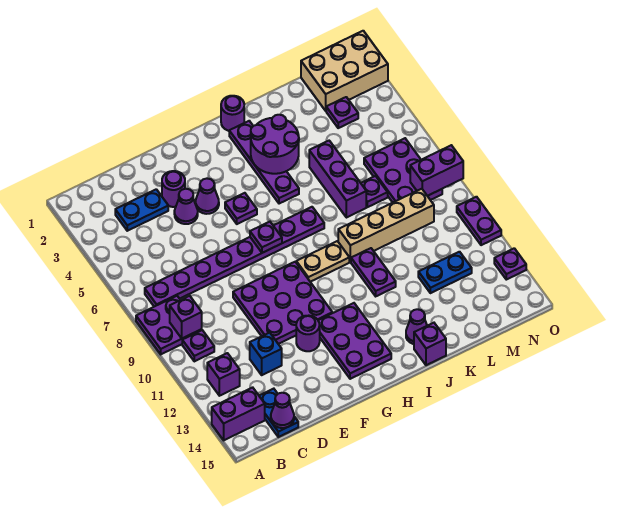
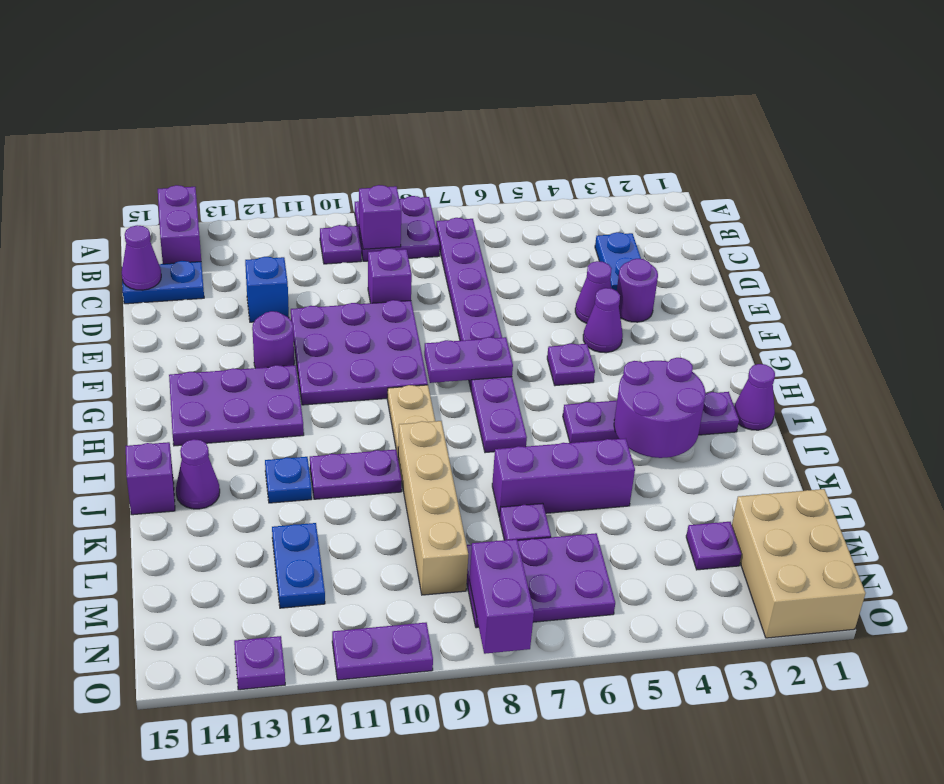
purple brick B12 level 1 -> purple brick D9 level 1
purple plate G7 level 2 -> purple plate G7:G8 level 2
purple round brick I1 level 1 -> purple cone I1 level 1
none -> blue plate J12 level 1

